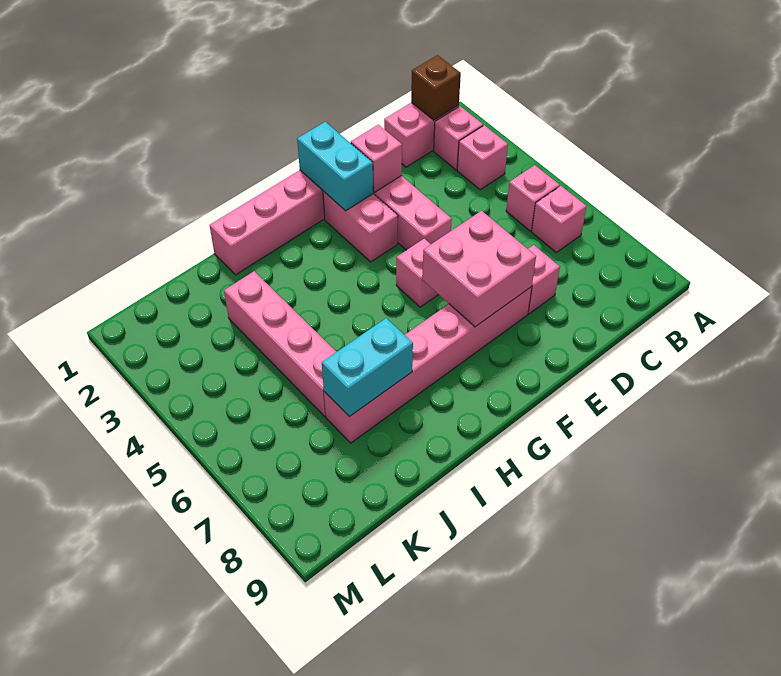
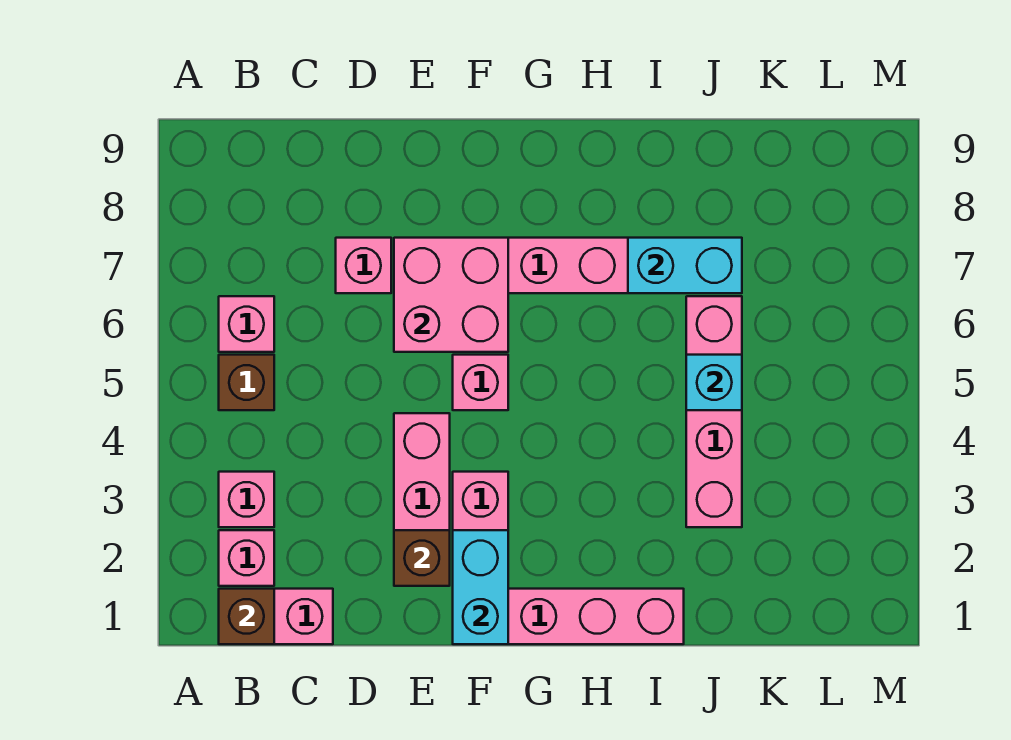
pink brick B5 level 1 -> brown brick B5 level 1
pink brick E2 level 2 -> brown brick E2 level 2
none -> cyan brick J5 level 2

